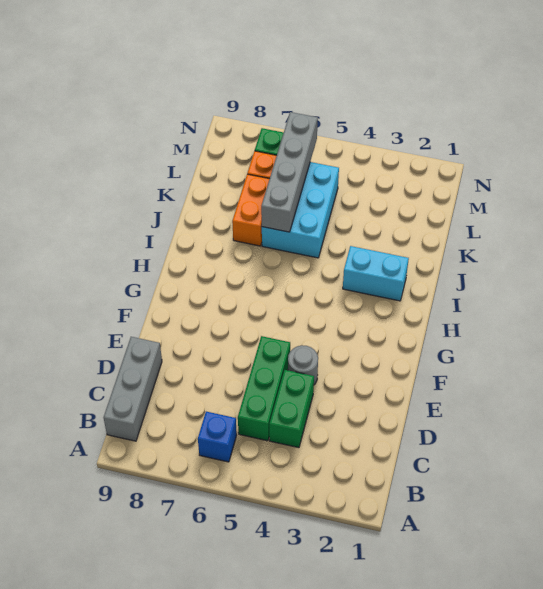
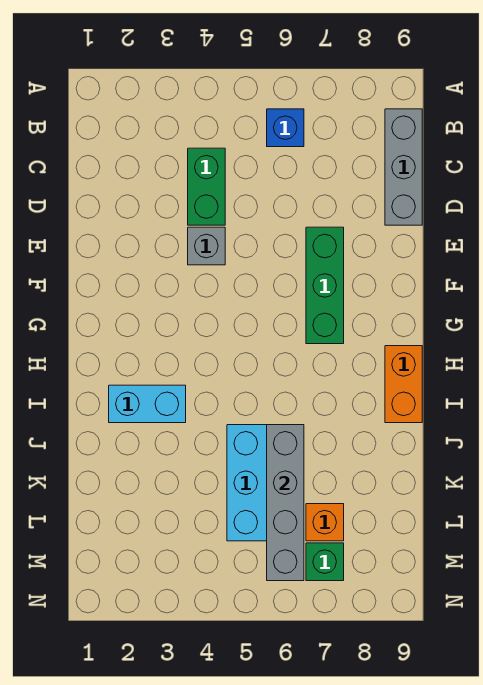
green brick C5:E5 level 1 -> green brick E7:G7 level 1
grey round brick E4 level 1 -> grey brick E4 level 1
orange brick J7:K7 level 1 -> orange brick H9:I9 level 1

